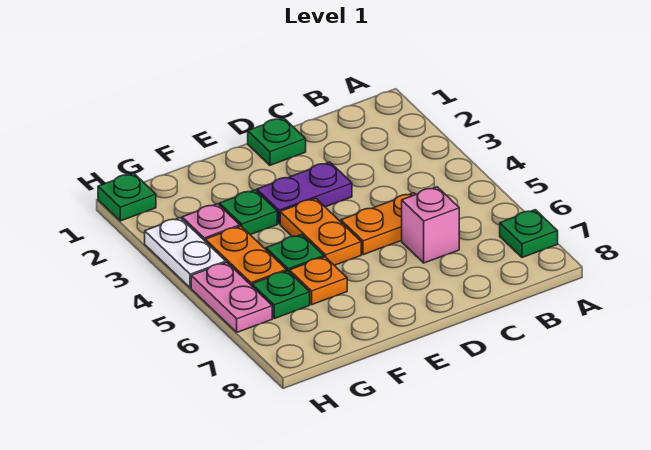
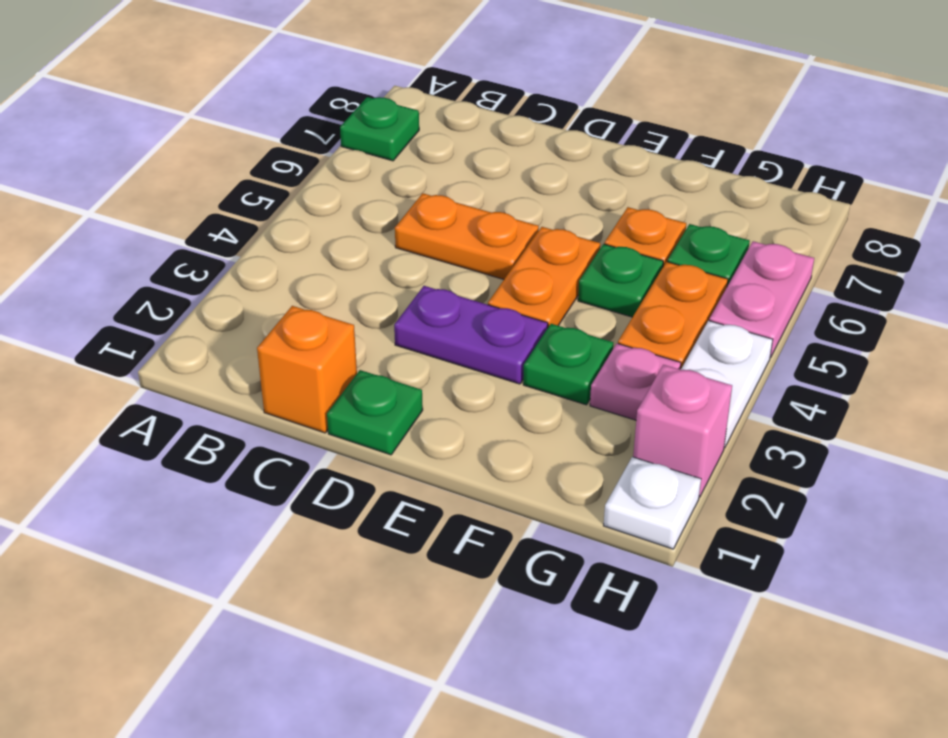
none -> orange brick C1 level 1
pink brick C6 level 1 -> pink brick H2 level 1
green plate H1 level 1 -> white plate H1 level 1

